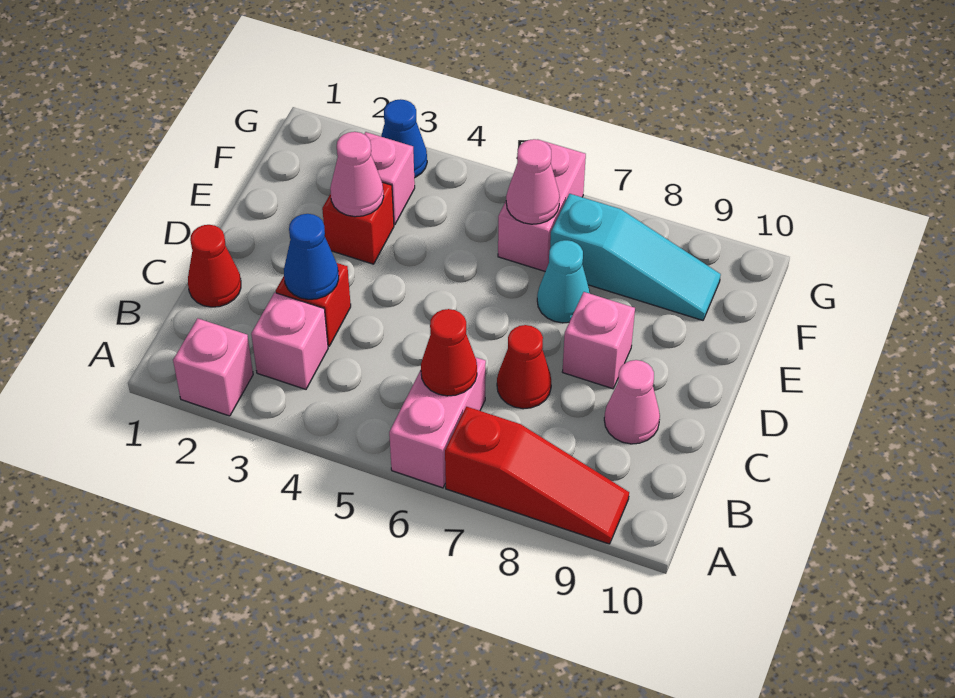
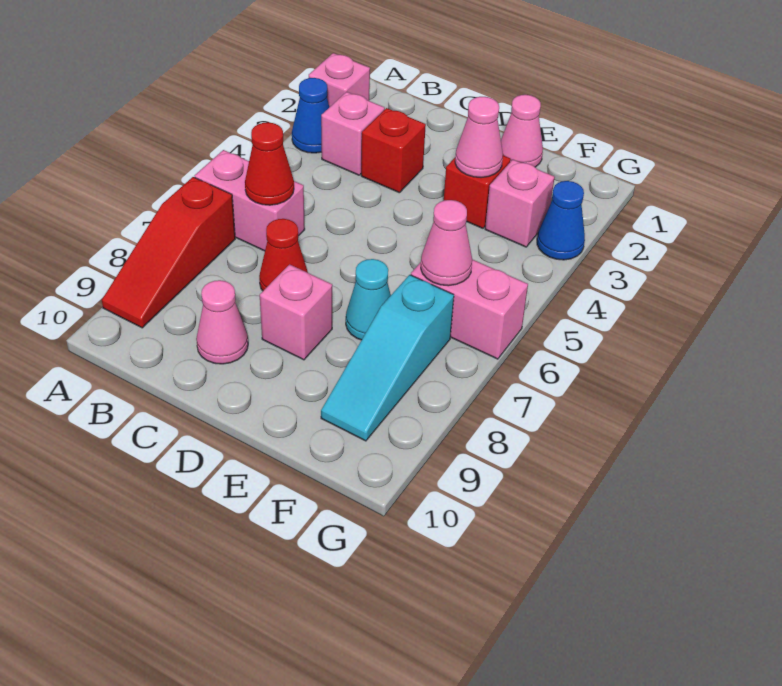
red cone C1 level 1 -> none
blue cone C3 level 2 -> blue cone A3 level 1
none -> pink cone E1 level 1

